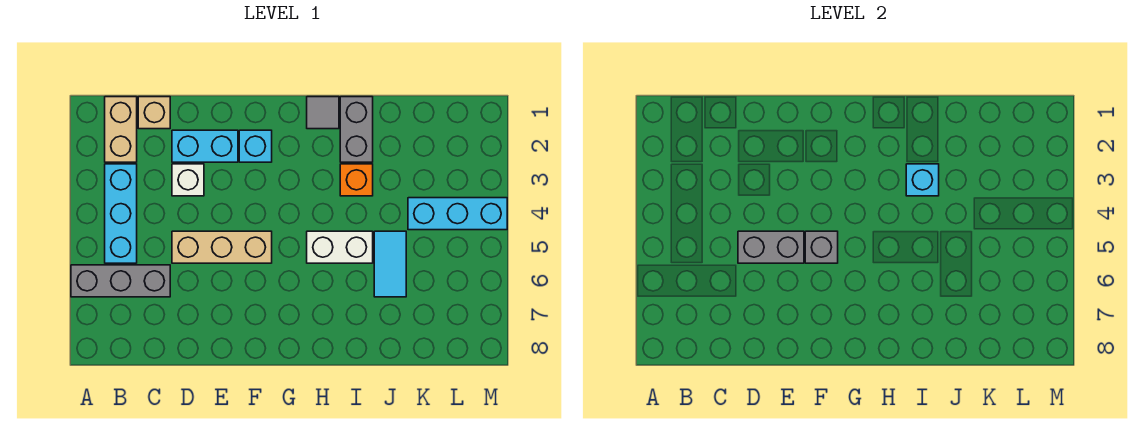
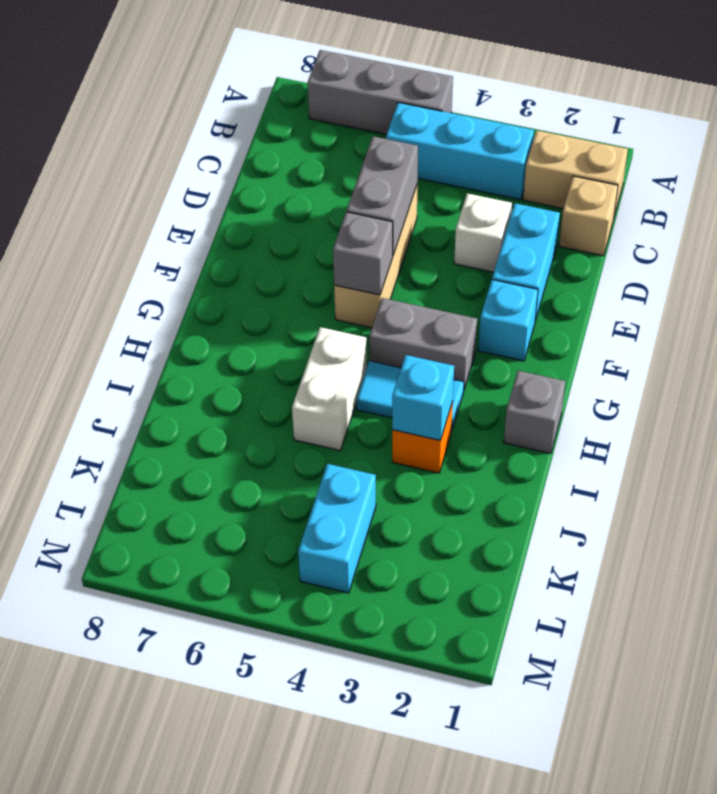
grey brick A6:C6 level 1 -> grey brick A5:A7 level 1
grey tile H1 level 1 -> grey brick H1 level 1
grey brick I1:I2 level 1 -> grey brick G3:G4 level 1
cyan tile J5:J6 level 1 -> cyan tile H3:H4 level 1
cyan brick K4:M4 level 1 -> cyan brick K4:L4 level 1

